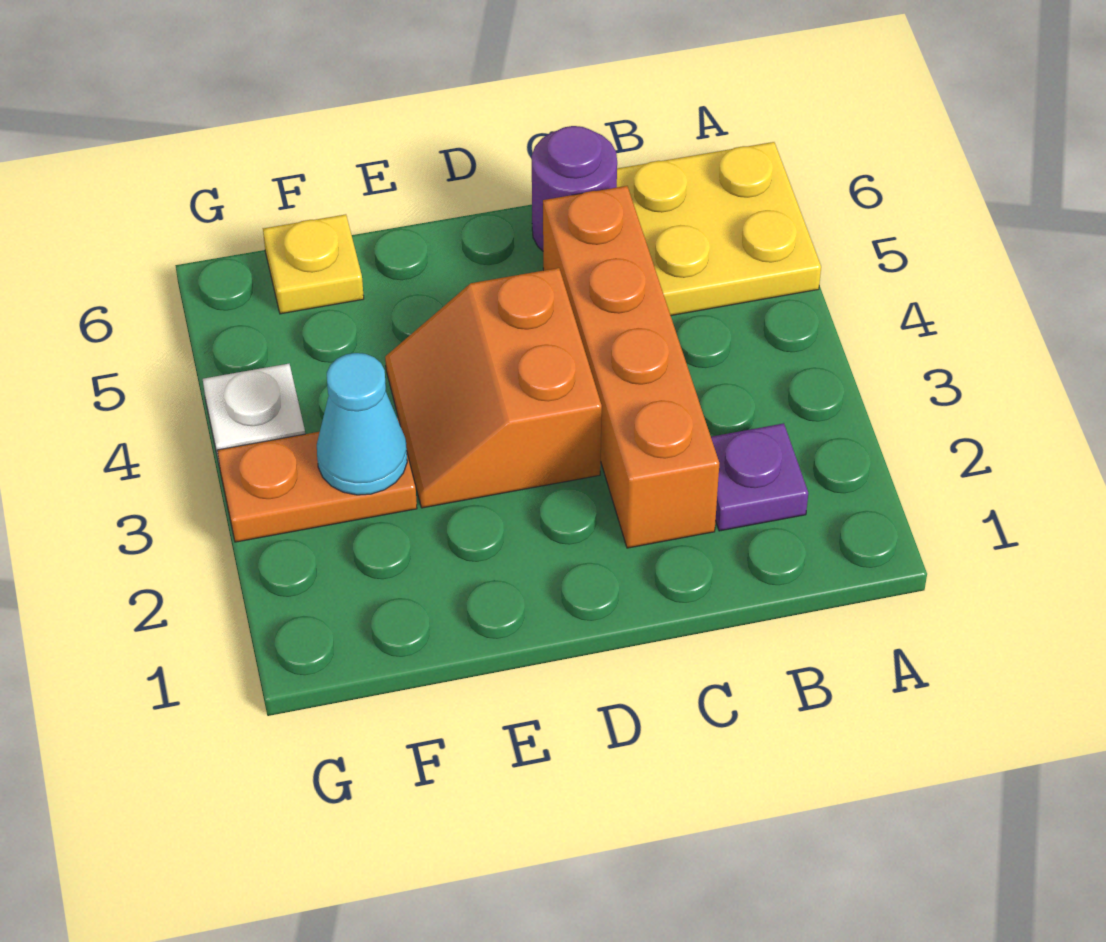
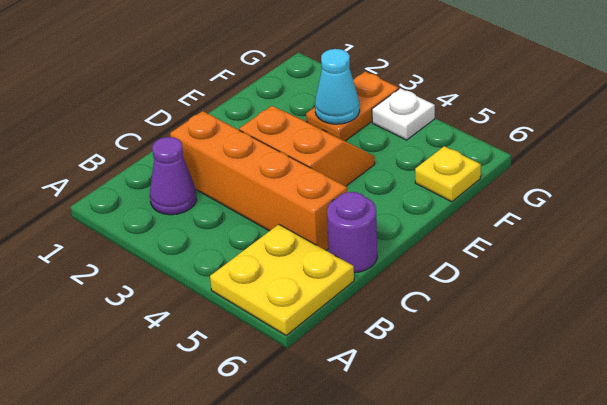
purple plate B2 level 1 -> purple cone B2 level 1

